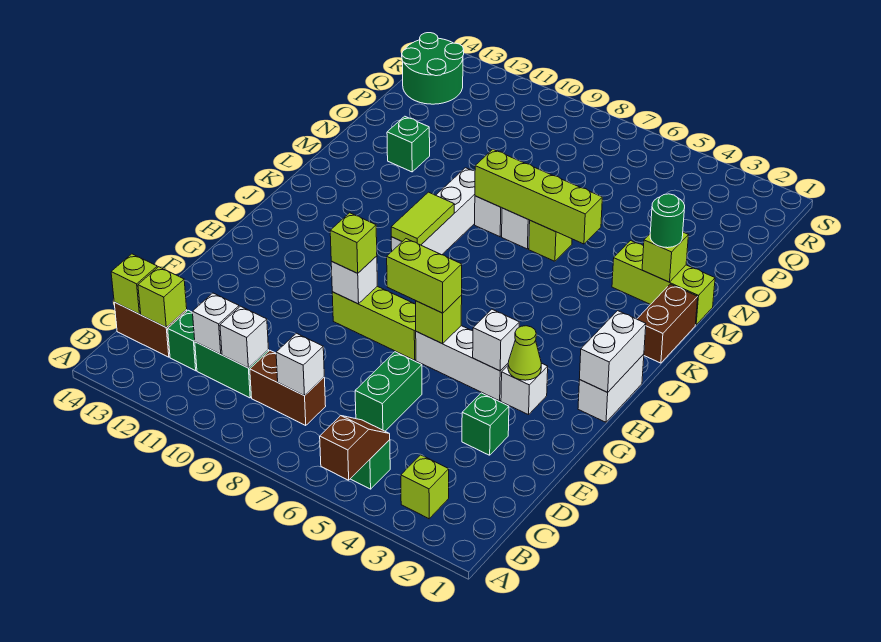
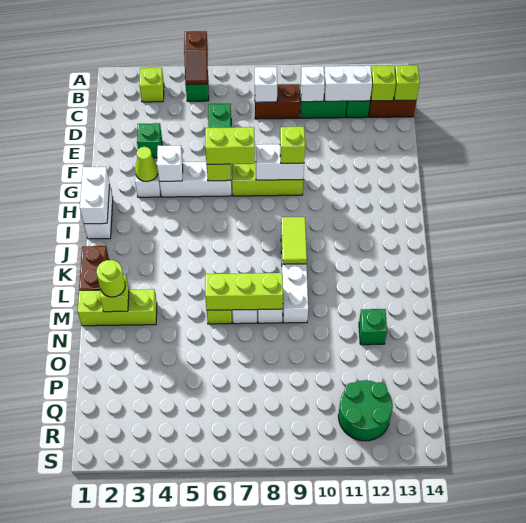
white brick C11 level 2 -> white brick C11:C12 level 2
white brick G9 level 2 -> white brick G8:G9 level 2
green round brick M2 level 3 -> lime round brick M2 level 3
lime brick M5:M8 level 2 -> lime brick M6:M8 level 2
green round brick Q13:R14 level 1 -> green round brick Q11:R12 level 1

